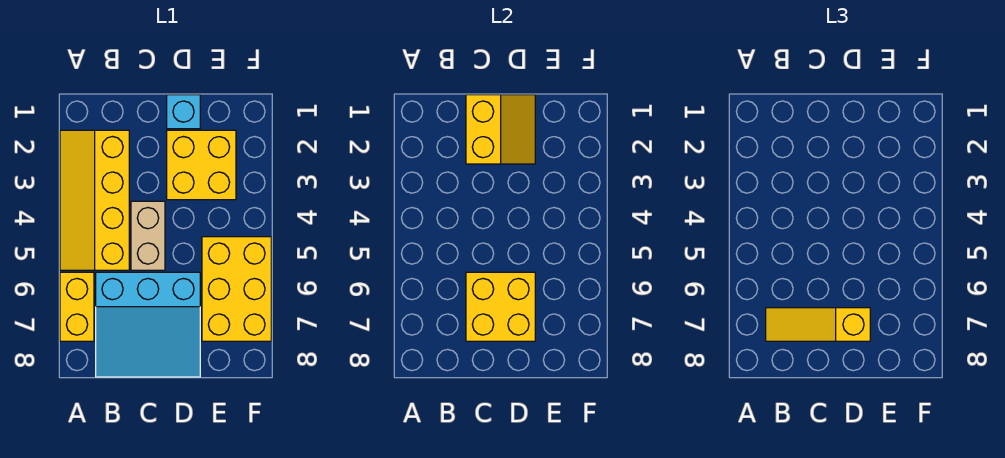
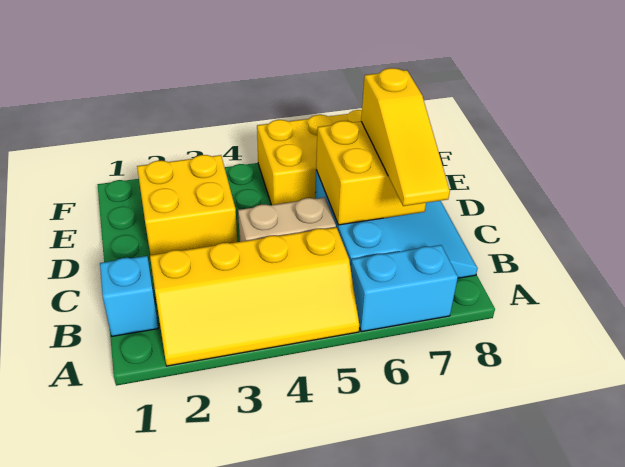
yellow brick A6:A7 level 1 -> cyan brick A6:A7 level 1
yellow slope C1:D2 level 2 top C -> none
cyan brick D1 level 1 -> cyan brick B1 level 1

